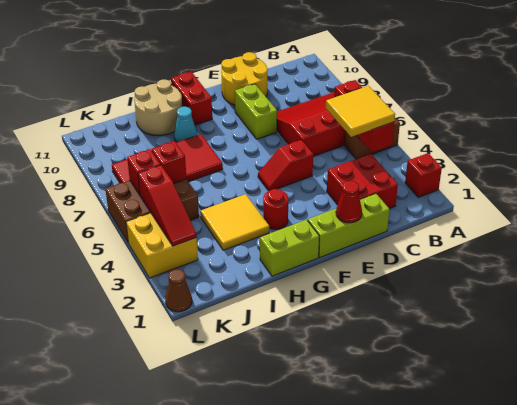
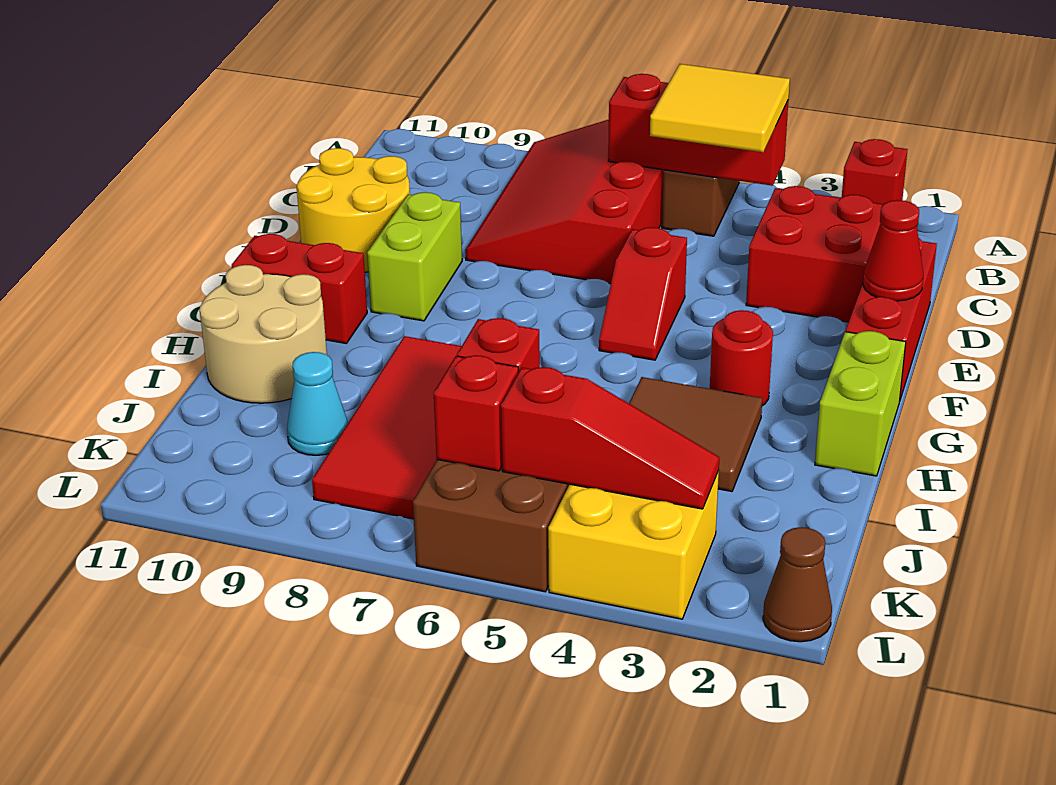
lime brick D1:F1 level 1 -> red brick D1:F1 level 1
lime brick E8:E9 level 1 -> lime brick E9:F9 level 1
yellow tile H3:I4 level 1 -> brown tile H3:I4 level 1
cyan cone H9 level 1 -> cyan cone J9 level 1

